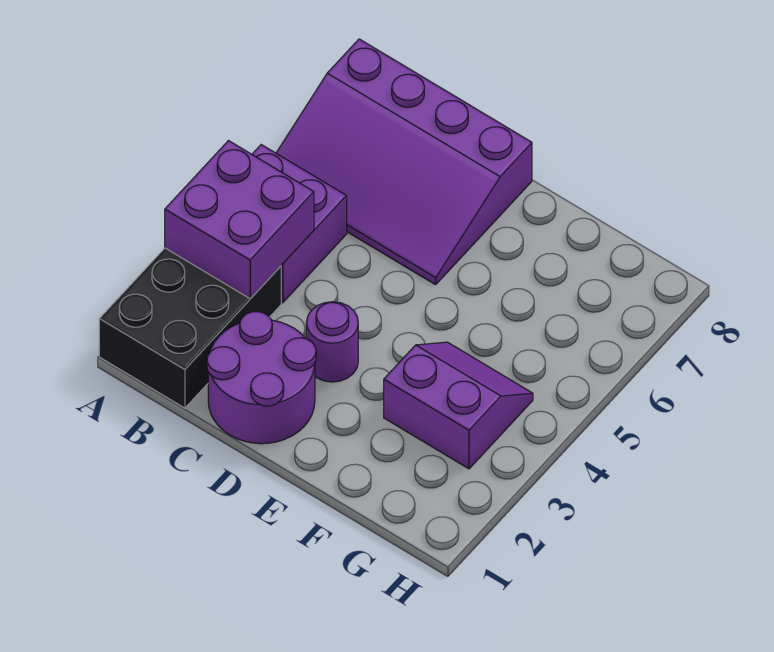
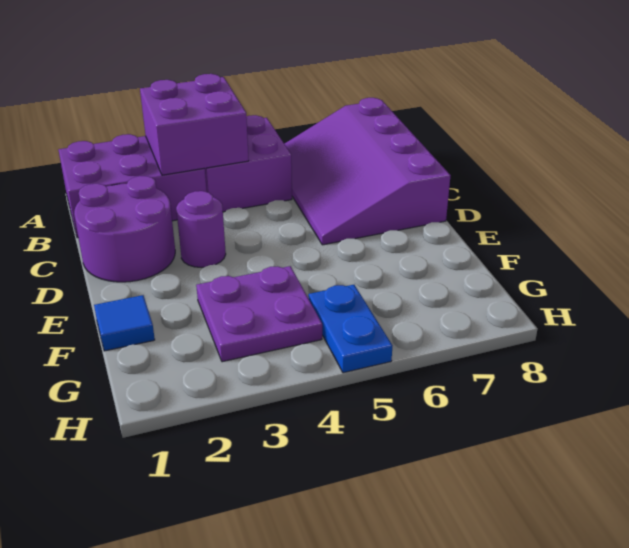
black brick A1:B3 level 1 -> purple brick A1:B3 level 1
none -> blue tile F1 level 1
purple slope F3:G4 level 1 top 3 -> purple plate F3:G4 level 1
none -> blue plate G5:H5 level 1

